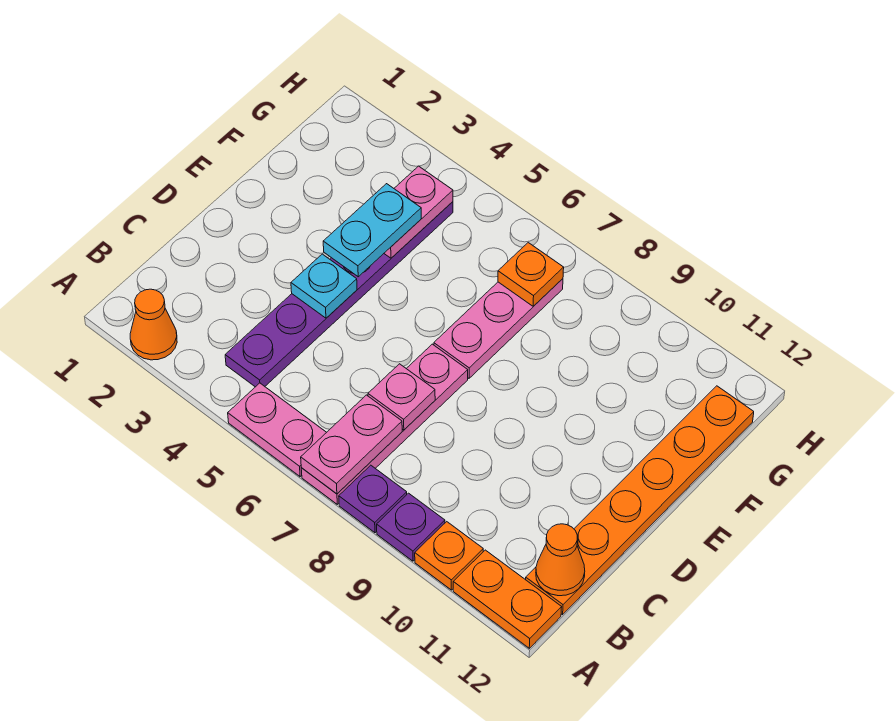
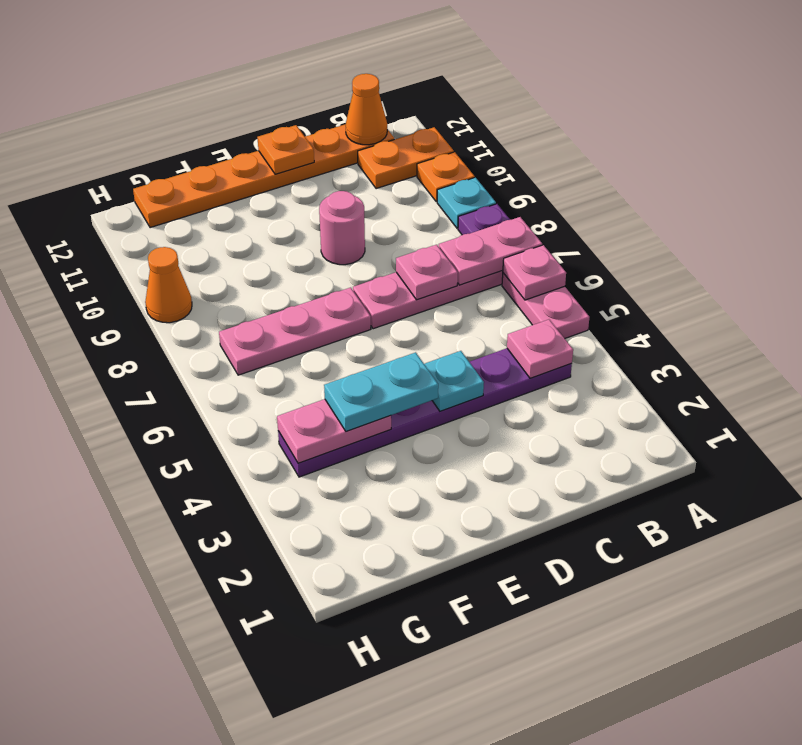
orange cone A2 level 1 -> orange cone H9 level 1
none -> pink plate A6 level 2
purple plate A9 level 1 -> cyan plate A9 level 1
orange plate A11:A12 level 1 -> orange plate A11:B11 level 1
none -> pink plate B4 level 2
none -> pink round brick D9 level 1
orange plate G7 level 2 -> orange plate D12 level 2

